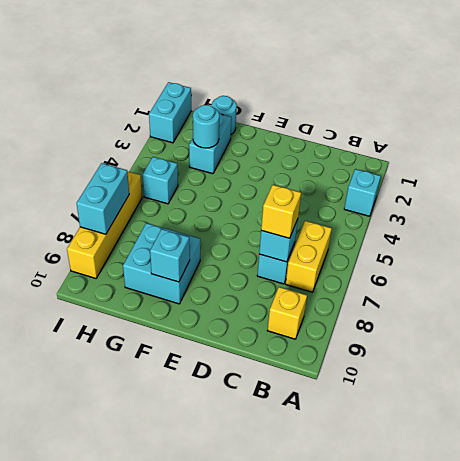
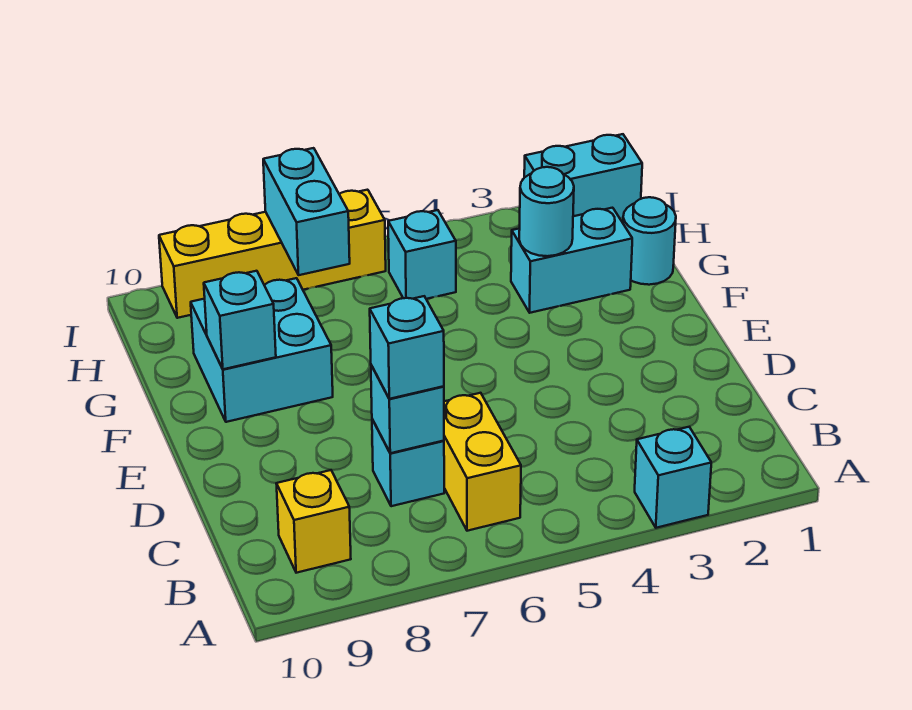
yellow brick B6:B7 level 1 -> yellow brick B6:C6 level 1
yellow brick C7 level 3 -> cyan brick C7 level 3
cyan brick I7:I8 level 2 -> cyan brick H7:I7 level 2

